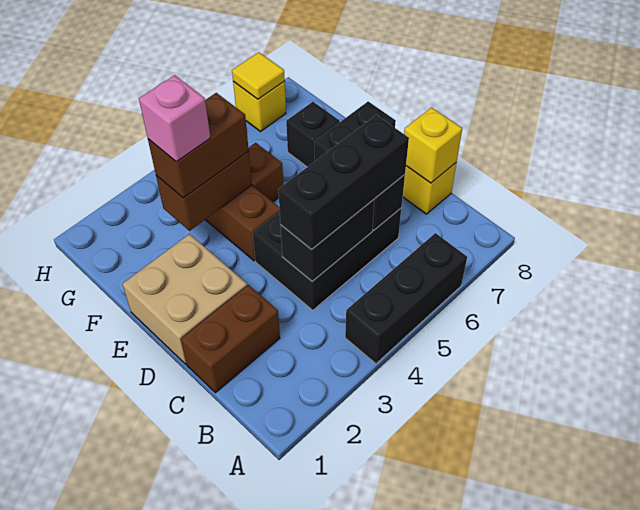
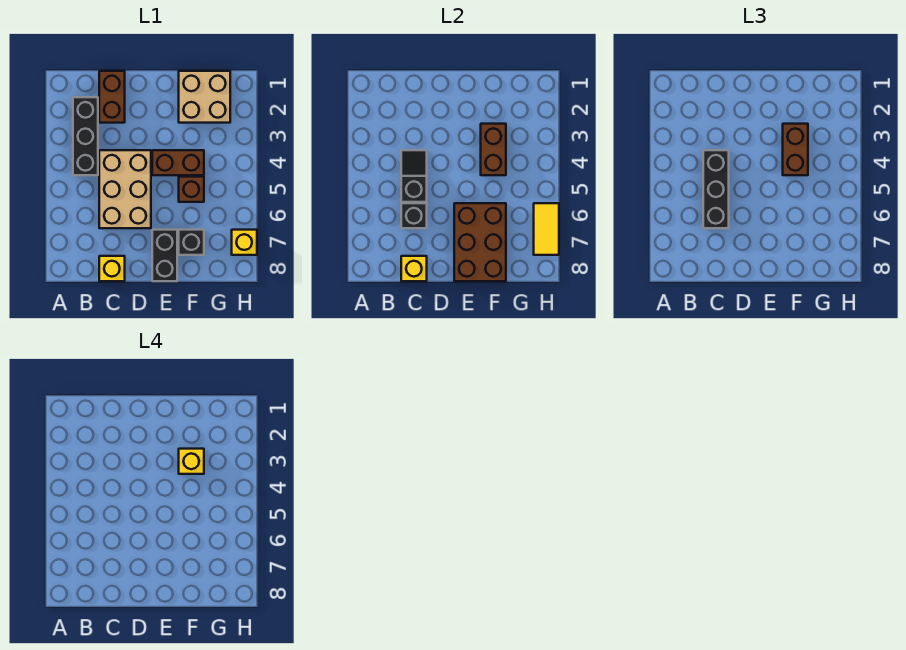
black brick A4:A6 level 1 -> black brick B2:B4 level 1
black brick C4:D6 level 1 -> tan brick C4:D6 level 1
black brick C4:C5 level 2 -> black slope C4:C5 level 2 top 5
tan brick D1:E2 level 1 -> tan brick F1:G2 level 1
none -> brown brick E6:F8 level 2
pink brick F3 level 4 -> yellow brick F3 level 4
yellow tile H7 level 2 -> yellow tile H6:H7 level 2

